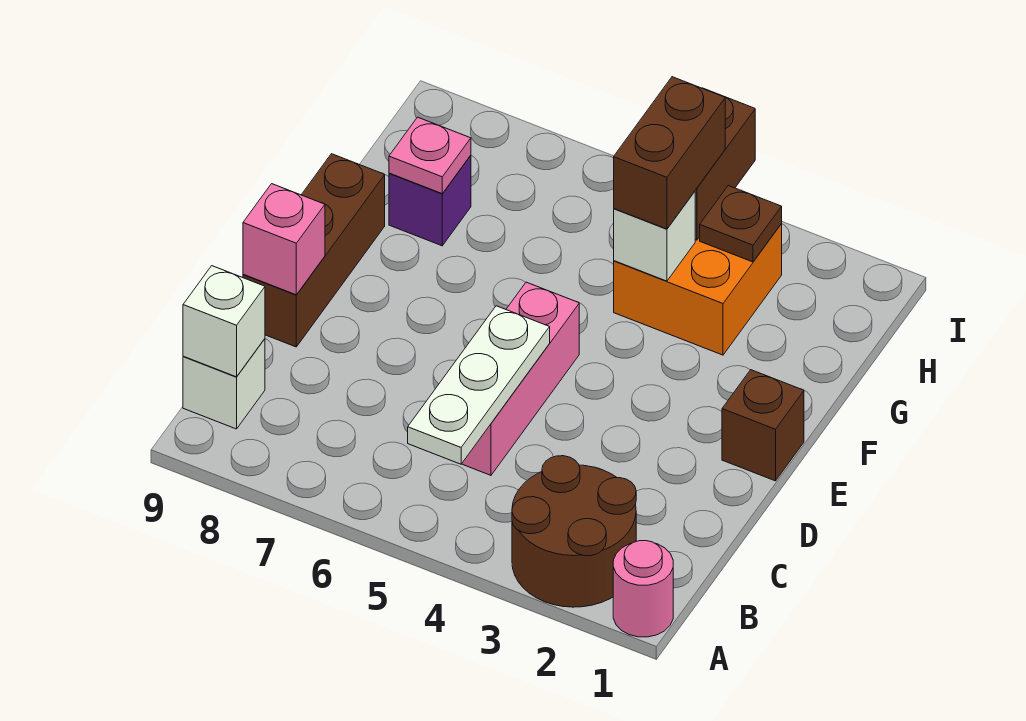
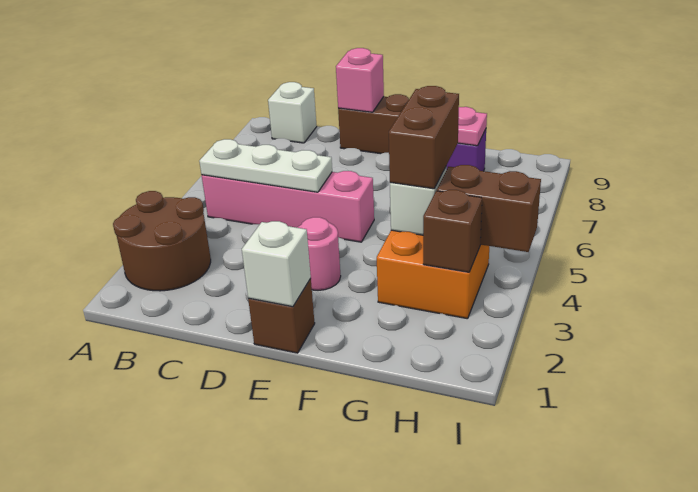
pink round brick A1 level 1 -> pink round brick E3 level 1
white brick B9 level 2 -> white brick E1 level 2
pink brick C5:E5 level 1 -> pink brick B5:E5 level 1
brown brick G4:H4 level 3 -> brown brick G4:G5 level 3
brown plate H3 level 2 -> brown brick H3 level 2

